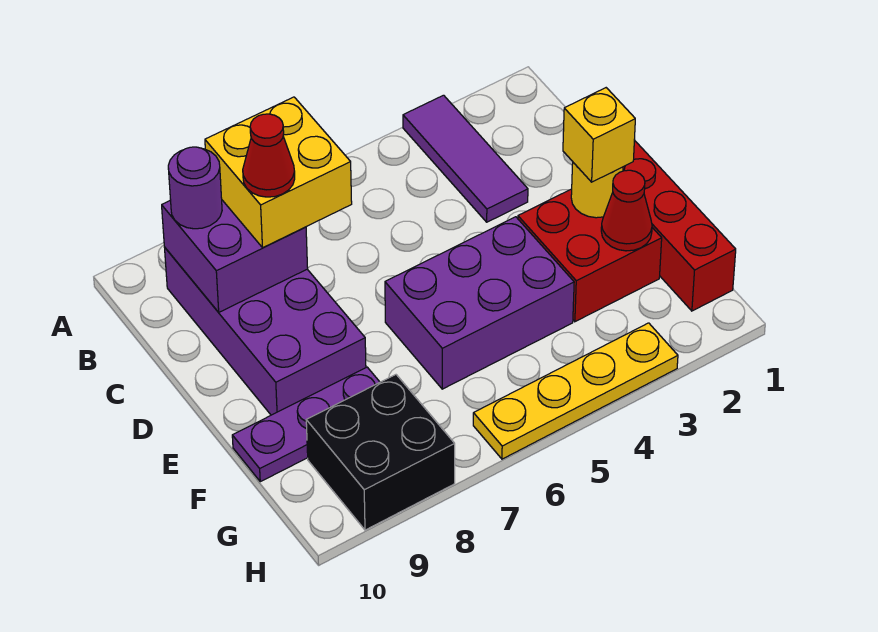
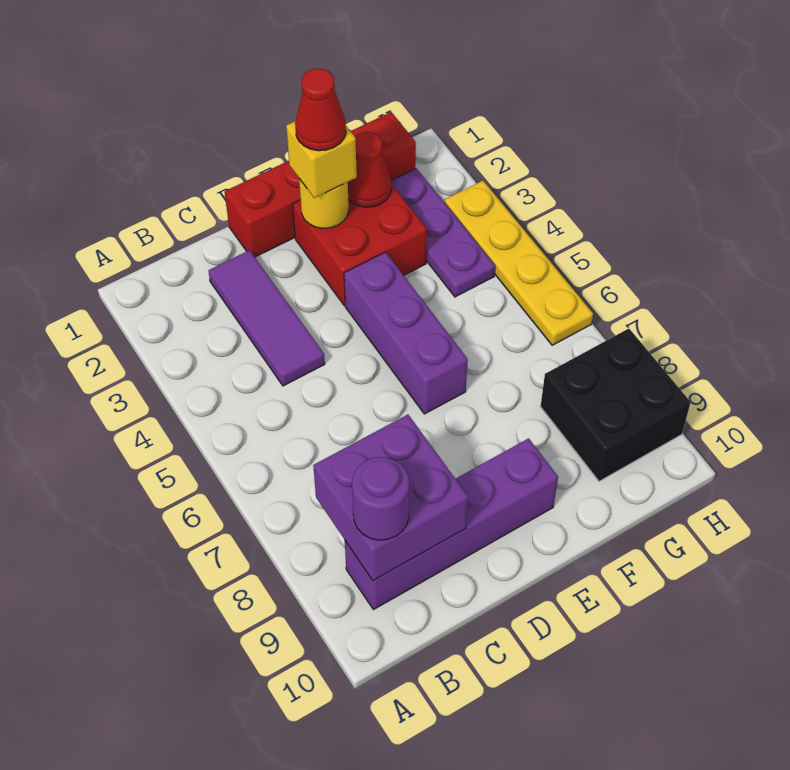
purple tile A3:C3 level 1 -> purple tile C2:C4 level 1
yellow brick B7:C8 level 3 -> none
purple brick B8:E9 level 1 -> purple brick B9:E9 level 1
red cone C8 level 4 -> red cone E2 level 4
purple brick E4:F6 level 1 -> purple brick E4:E6 level 1
purple plate F8:F10 level 1 -> purple plate G2:G4 level 1

